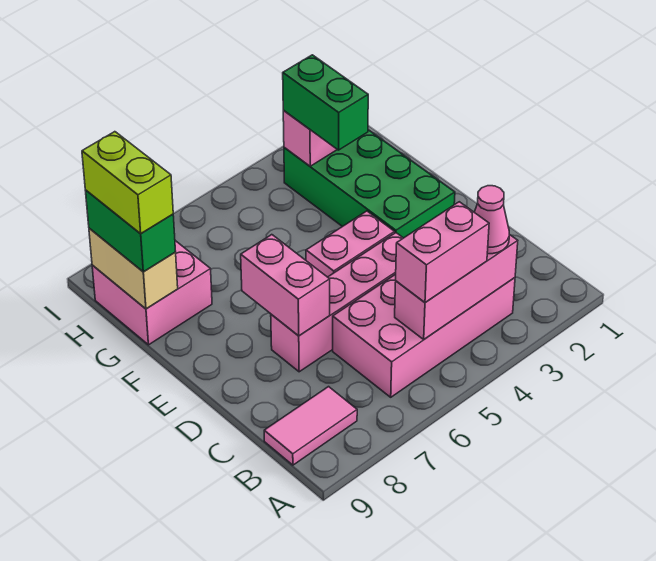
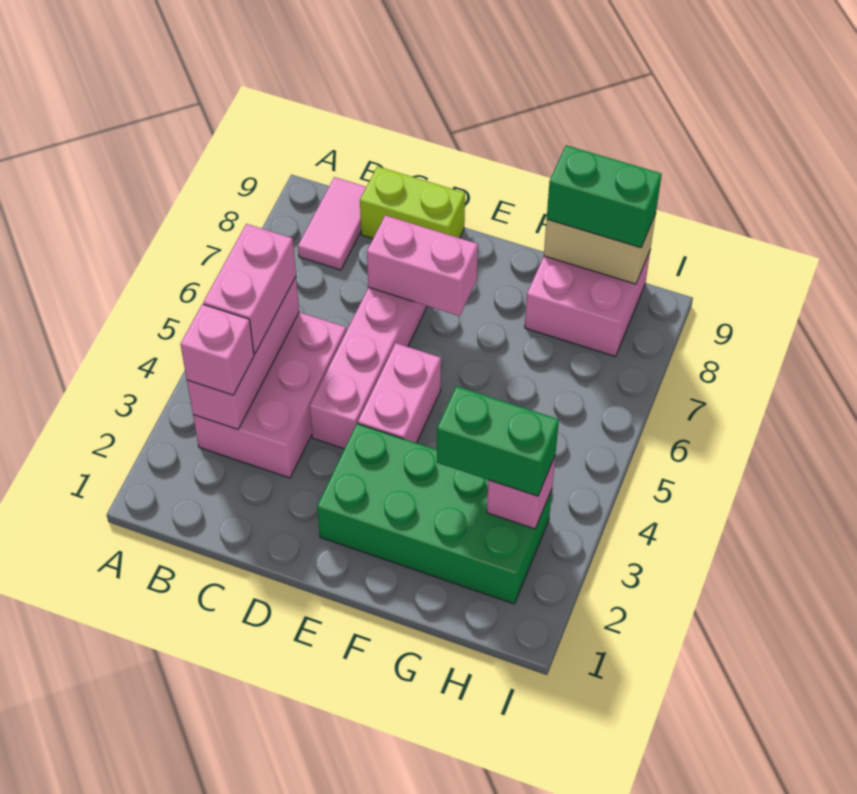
pink brick B3:C6 level 1 -> pink brick B3:C5 level 1
pink cone B3 level 3 -> pink brick B3 level 3
lime brick G9:H9 level 4 -> lime brick C9:D9 level 1

